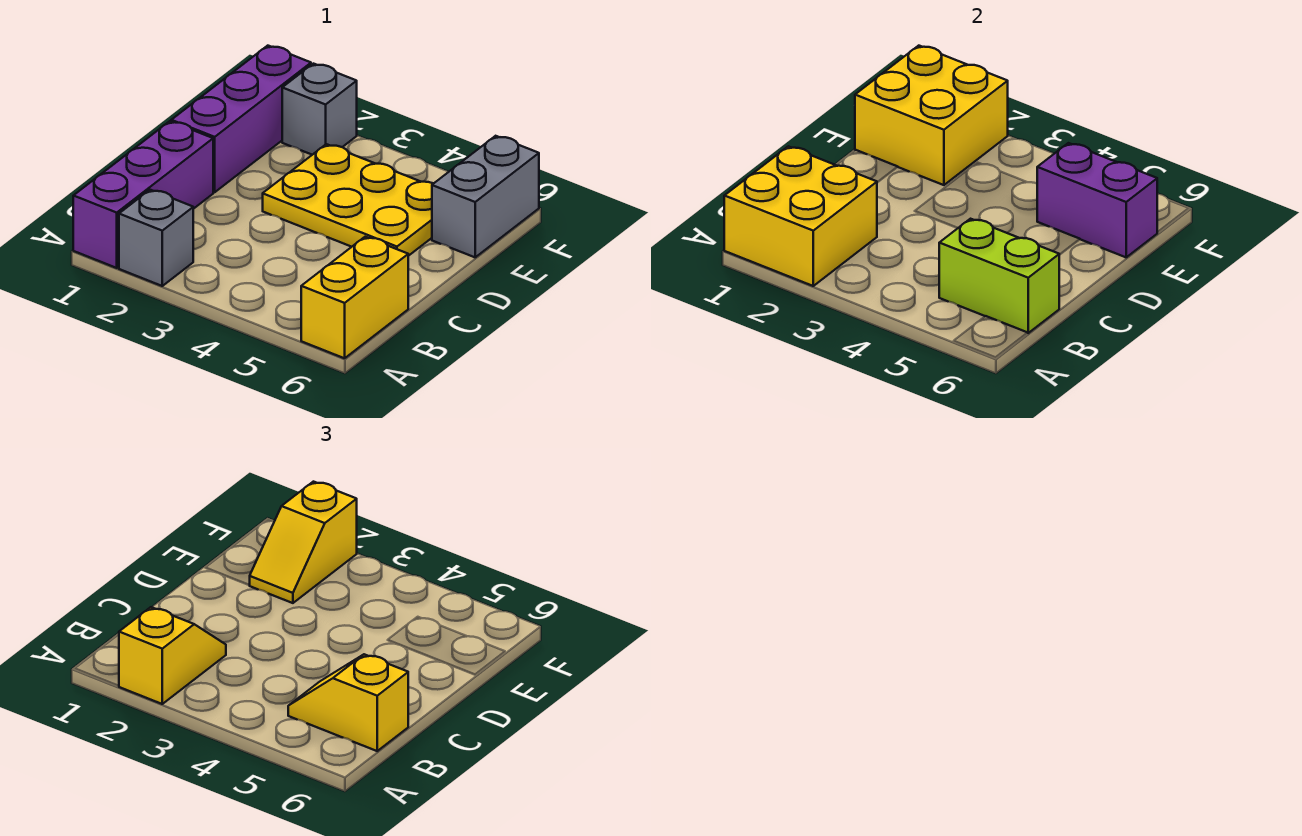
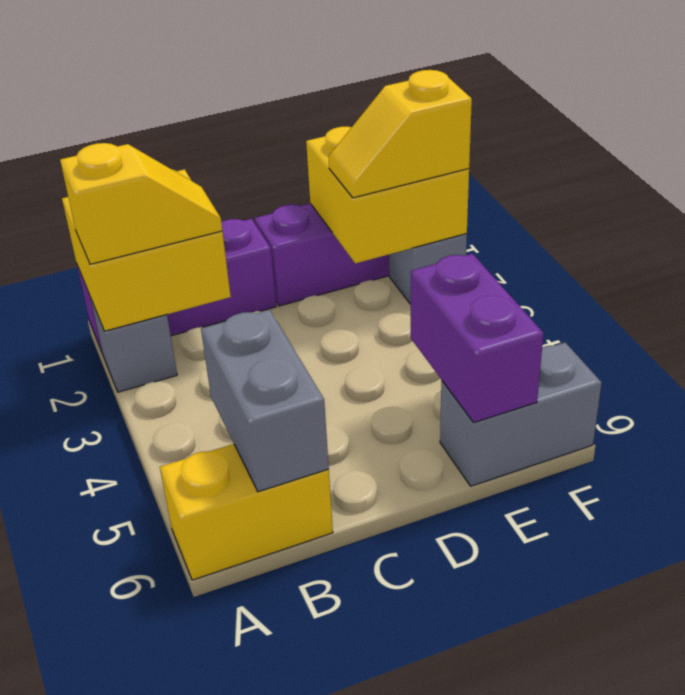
lime brick B5:B6 level 2 -> grey brick B5:B6 level 2
yellow slope B5:B6 level 3 top 6 -> none
yellow plate D3:E5 level 1 -> none

